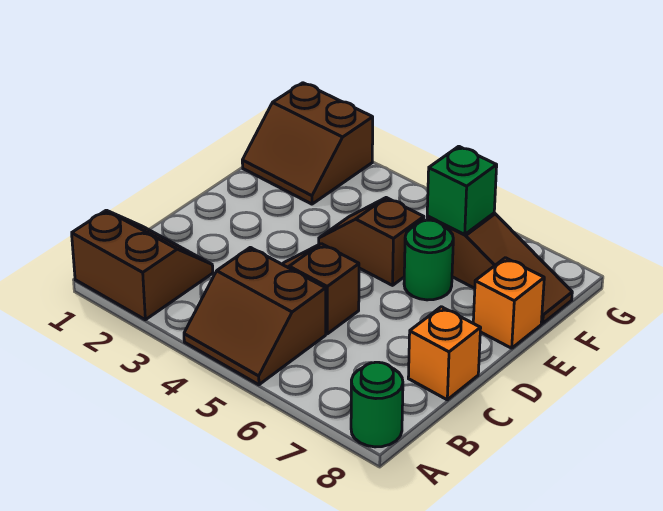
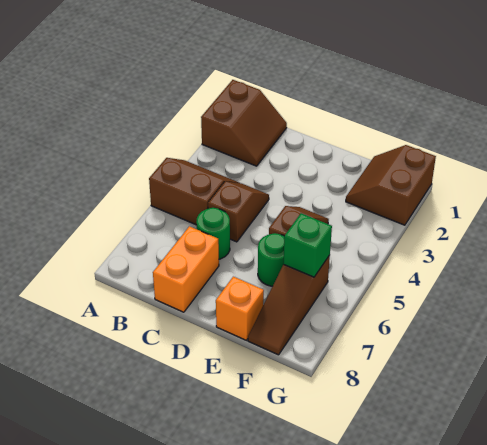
brown slope A4:B5 level 1 top B -> brown slope A4:B5 level 1 top 5
green round brick A8 level 1 -> green round brick C6 level 1
orange brick C8 level 1 -> orange brick C7:C8 level 1

